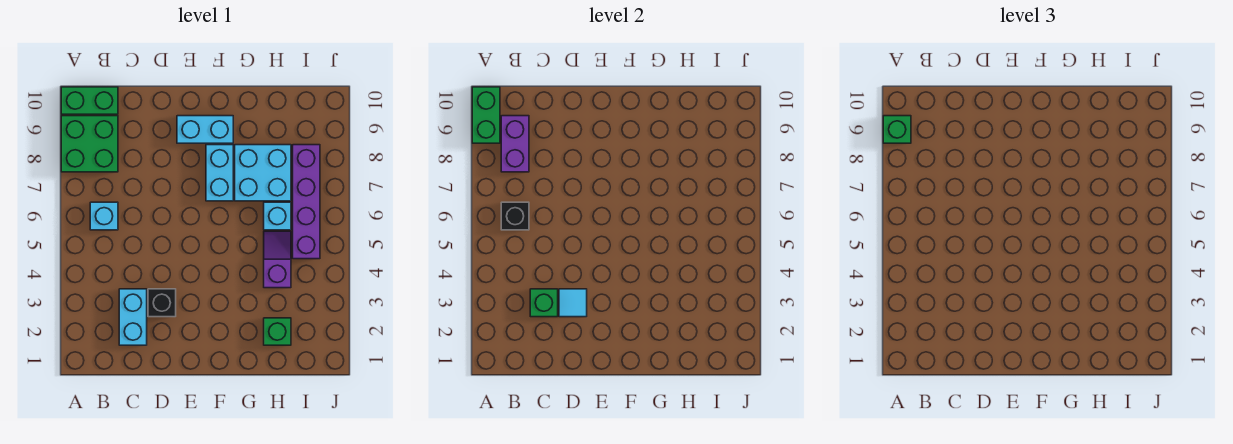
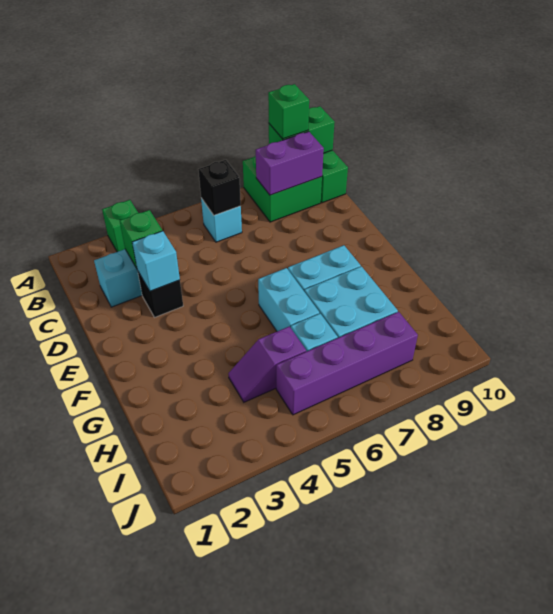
cyan tile D3 level 2 -> cyan brick D3 level 2
cyan brick E9:F9 level 1 -> cyan brick F6:G6 level 1
green brick H2 level 1 -> green brick A3 level 1
purple slope H4:H5 level 1 top 4 -> purple slope H4:H5 level 1 top 5

